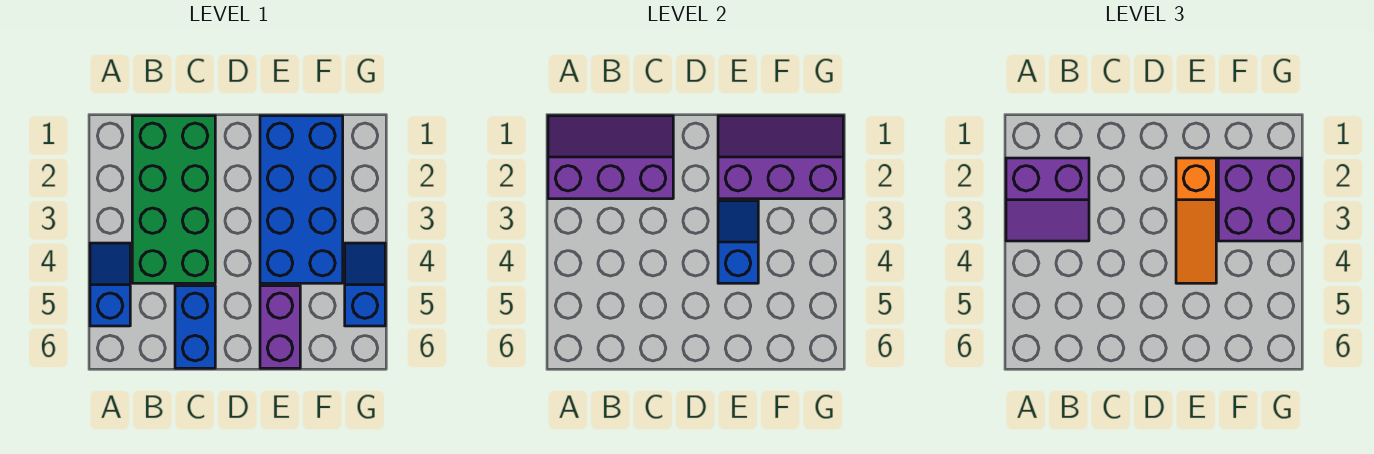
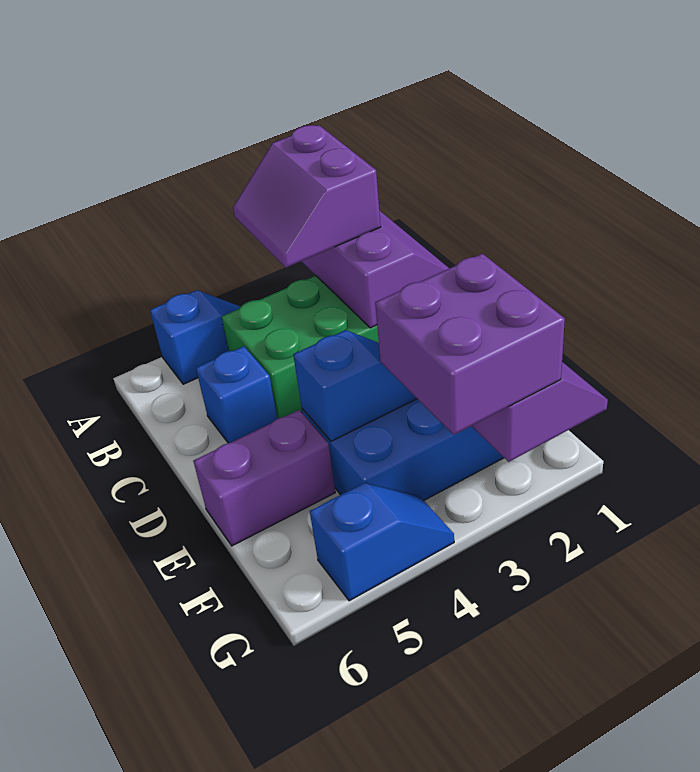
blue brick C5:C6 level 1 -> blue brick C5 level 1
orange slope E2:E4 level 3 top 2 -> none

